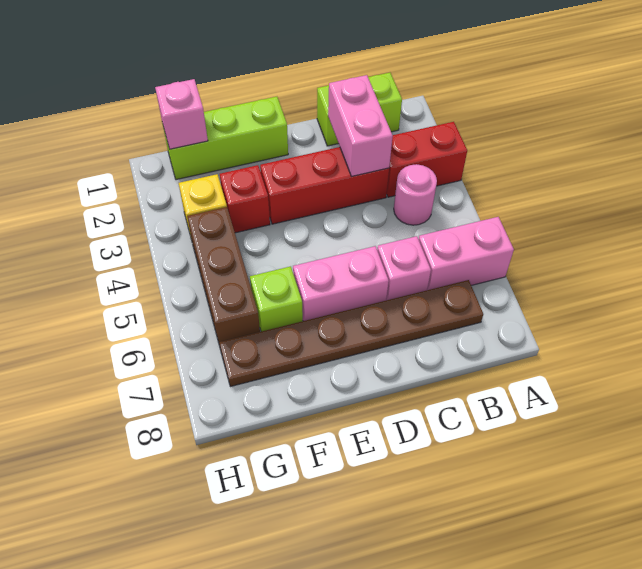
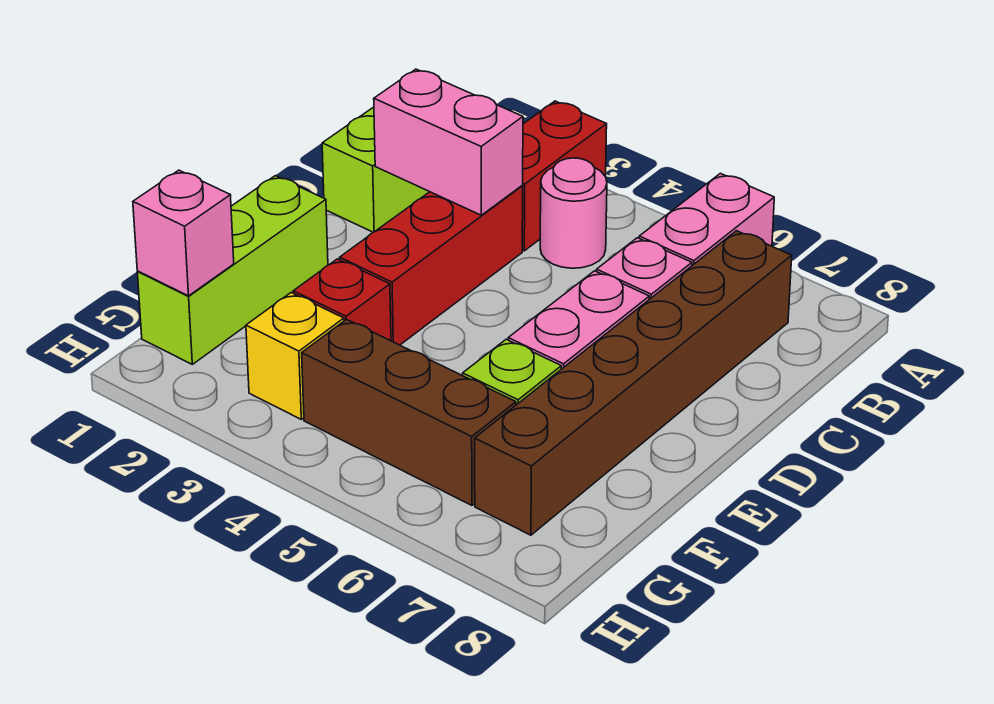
brown plate B7:G7 level 1 -> brown brick B7:G7 level 1

